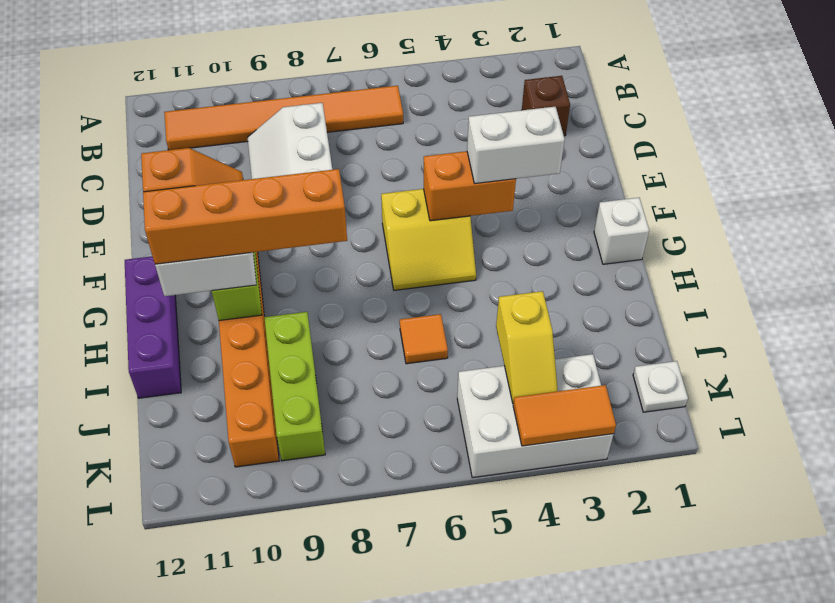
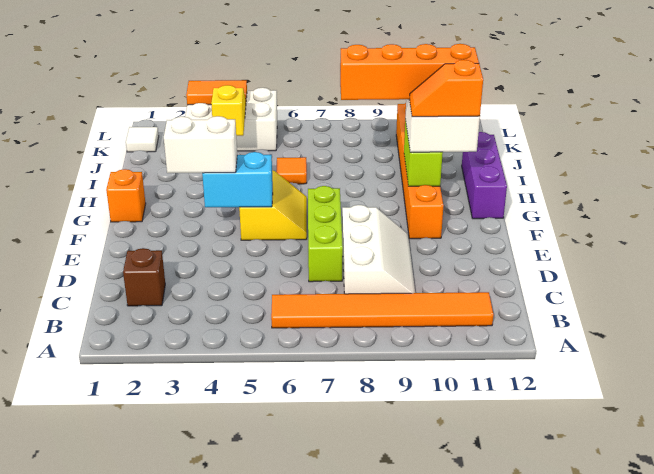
orange brick F4:F5 level 2 -> cyan brick F4:F5 level 2
yellow slope F5:G6 level 1 top F -> yellow slope F5:G6 level 1 top 5
white brick G1 level 1 -> orange brick G1 level 1
lime brick I9:K9 level 1 -> lime brick D7:F7 level 1
white plate K1 level 1 -> white tile K1 level 1

